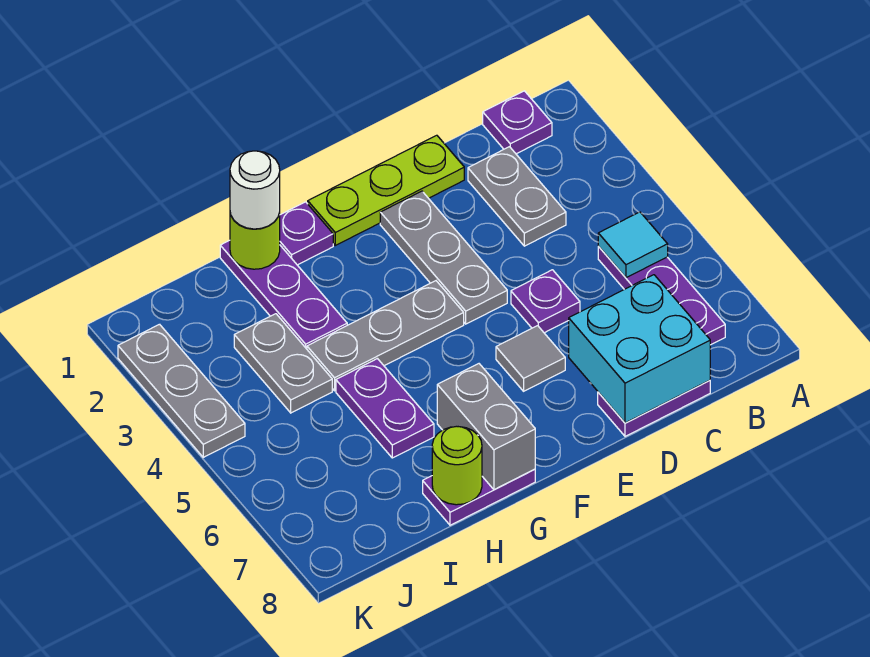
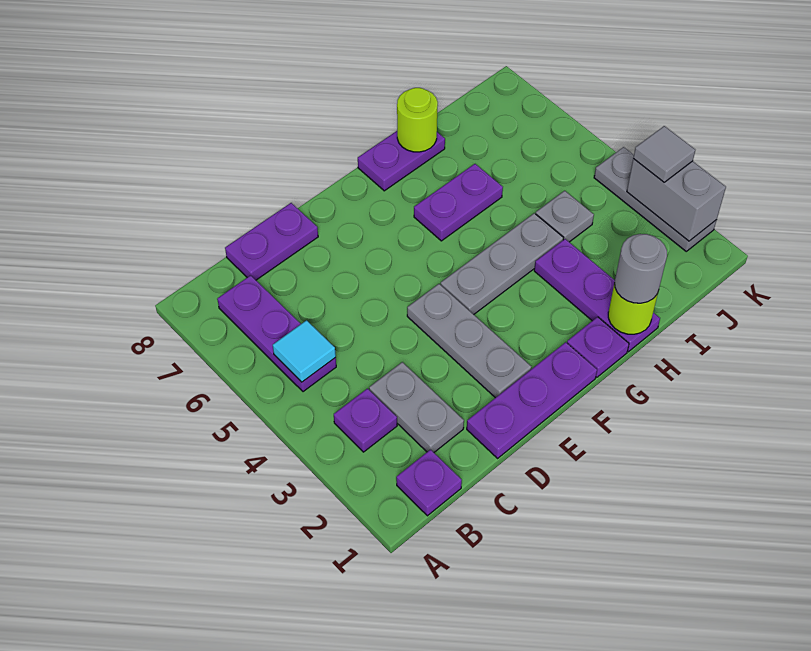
cyan brick C7:D8 level 2 -> none
lime plate D1:F1 level 1 -> purple plate D1:F1 level 1
purple plate D5 level 1 -> purple plate B3 level 1
grey tile E6 level 1 -> grey tile K3 level 3
grey brick G7:G8 level 2 -> grey brick K2:K3 level 2
white round brick H1 level 3 -> grey round brick H1 level 3
purple plate H5:H6 level 1 -> purple plate G6:H6 level 1
grey plate I3:I4 level 1 -> grey plate I4 level 1

